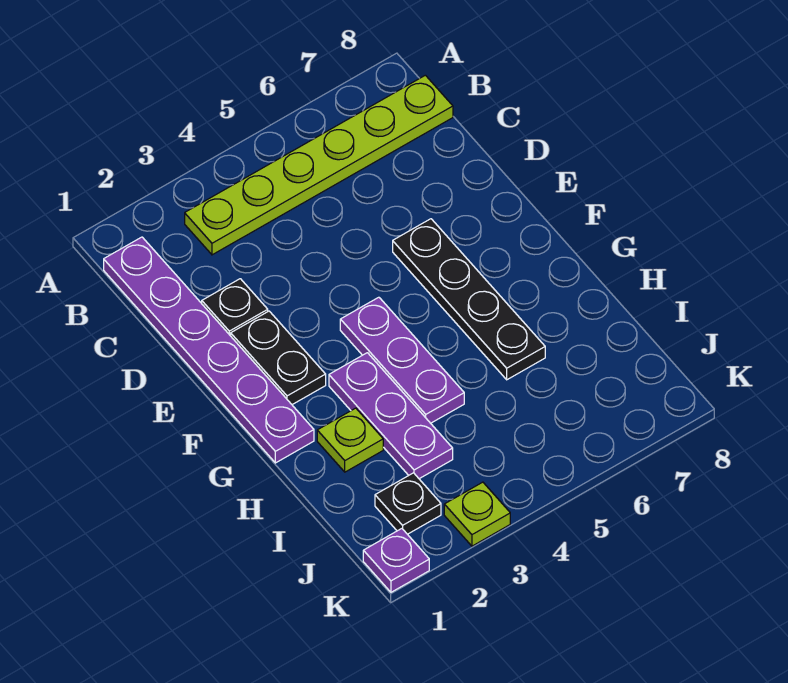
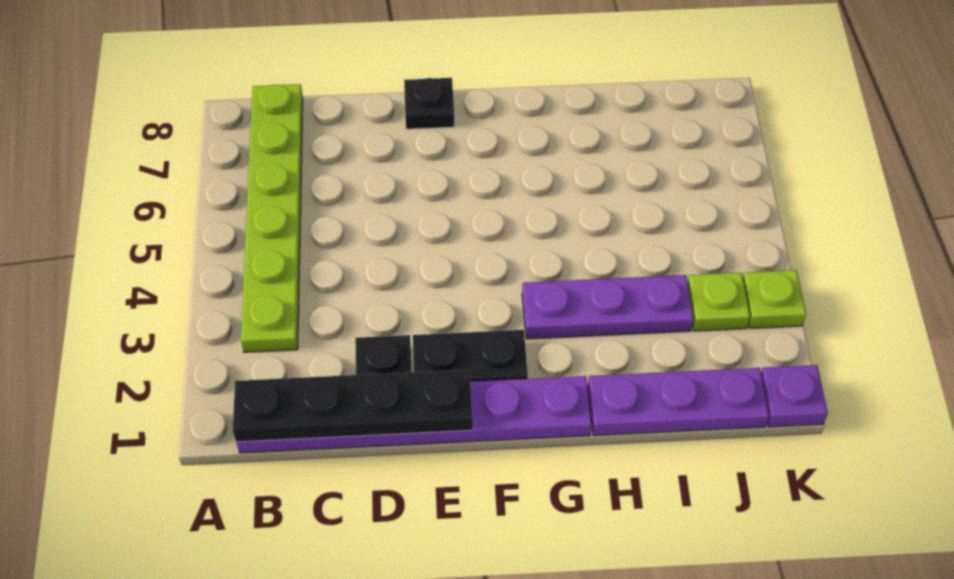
black plate E6:H6 level 1 -> black plate B1:E1 level 2
purple plate F4:H4 level 1 -> purple plate H1:J1 level 1
lime plate H2 level 1 -> lime plate J3 level 1
black plate J2 level 1 -> black plate E8 level 1

